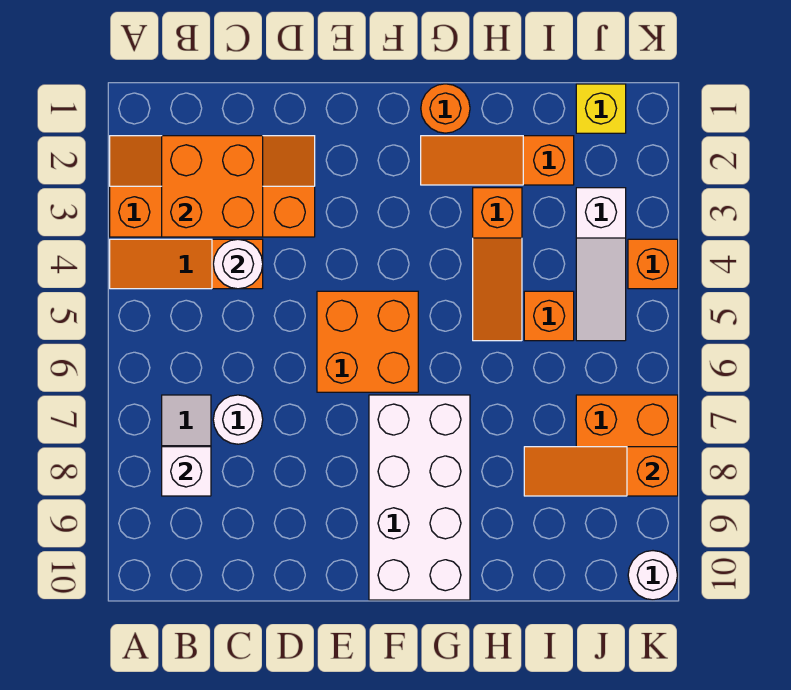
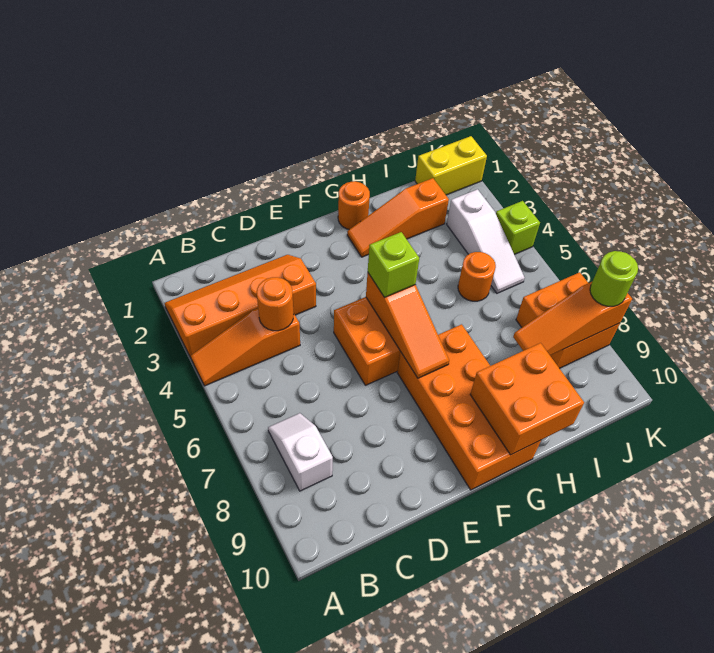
orange brick B2:C3 level 2 -> orange brick G9:H10 level 2
white brick B8 level 2 -> none
white round brick C4 level 2 -> orange round brick C4 level 2
white round brick C7 level 1 -> none
none -> lime brick F5 level 3
white brick F7:G10 level 1 -> orange brick F7:G10 level 1
orange slope H3:H5 level 1 top 3 -> orange slope F5:F7 level 2 top 5
orange brick I5 level 1 -> orange round brick I5 level 1
yellow brick J1 level 1 -> yellow brick J1:K1 level 1
orange brick K4 level 1 -> lime brick K4 level 1
none -> lime round brick K8 level 3
white round brick K10 level 1 -> none

